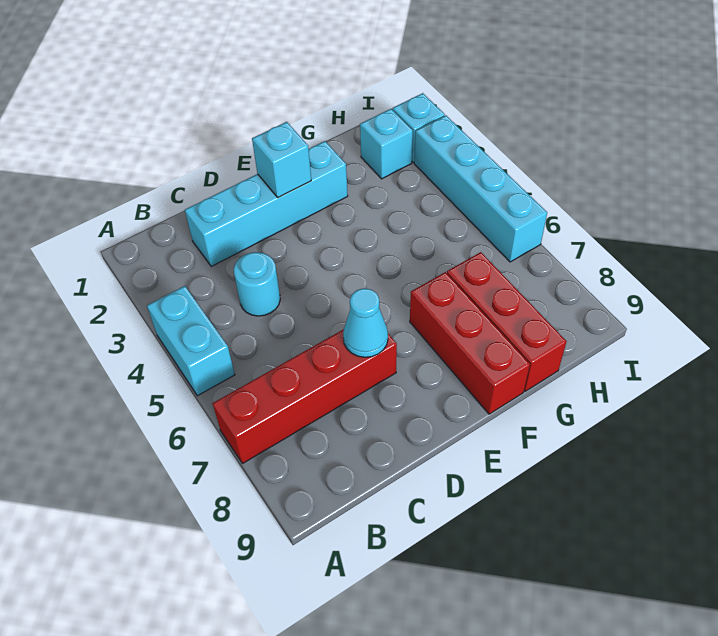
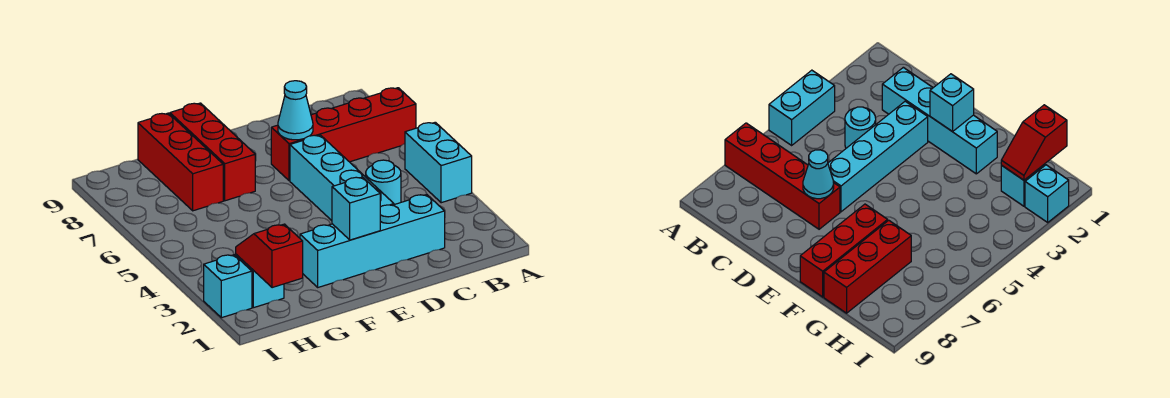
none -> red slope H1:H2 level 2 top 1
cyan brick I3:I6 level 1 -> cyan brick D3:D6 level 1

